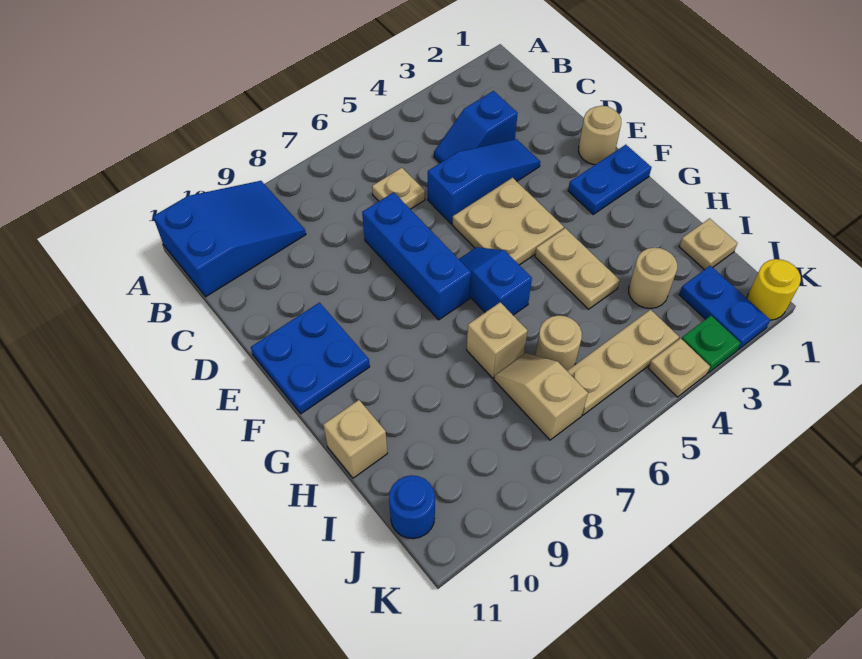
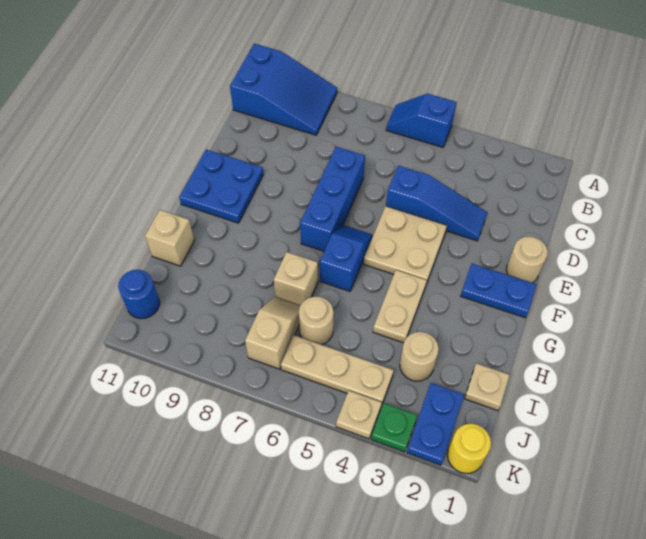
blue slope C3:C4 level 1 top 3 -> blue slope A5:A6 level 1 top 5
tan plate C6 level 1 -> none

